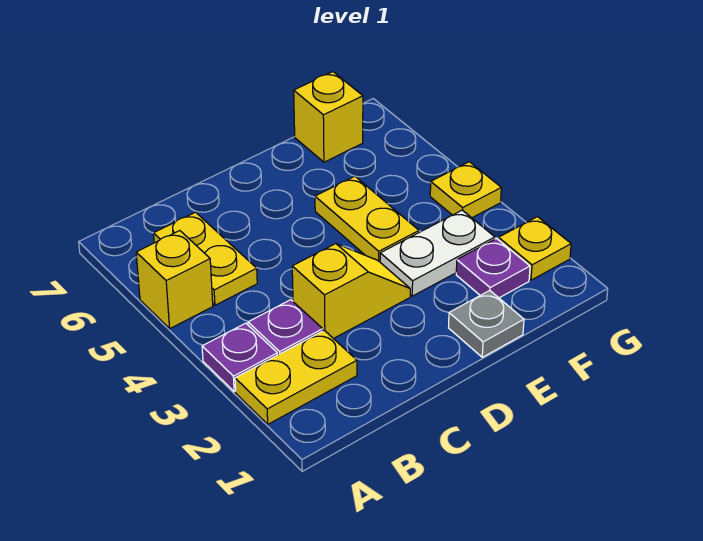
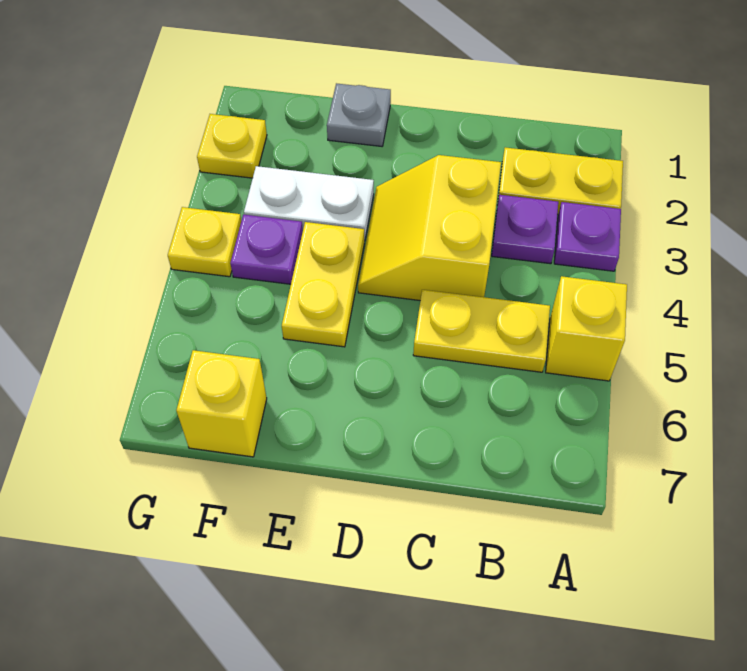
yellow plate B5:B6 level 1 -> yellow plate B5:C5 level 1
yellow slope C3:D3 level 1 top C -> yellow slope C3:D4 level 1 top C
purple plate F2 level 1 -> purple plate F4 level 1

